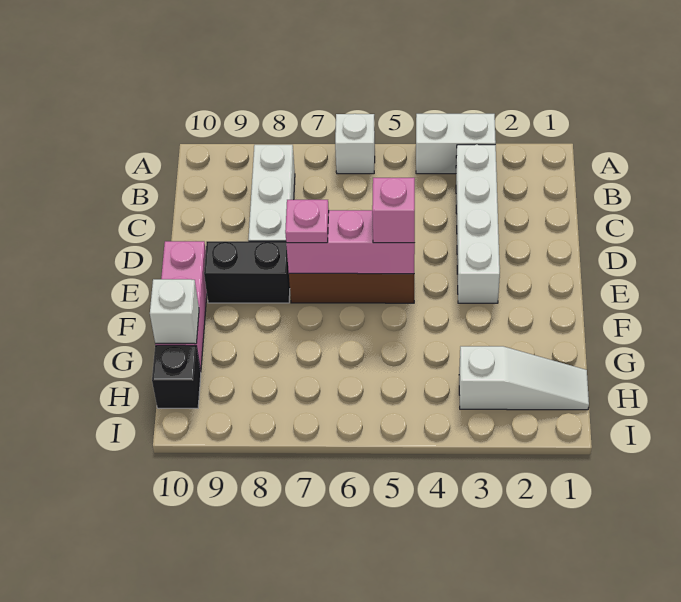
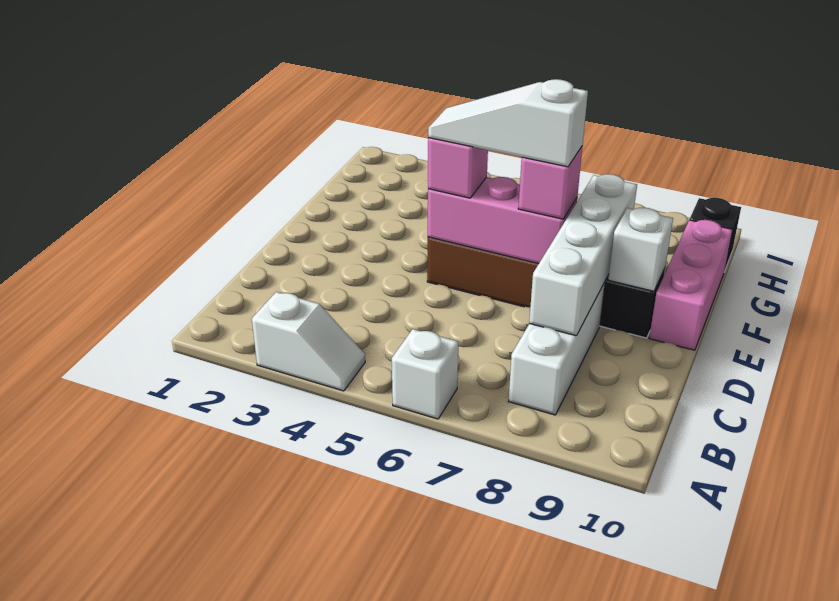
white brick A3:A4 level 1 -> white slope A3:A4 level 1 top 3
white brick B3:E3 level 1 -> white brick C8:F8 level 2
pink plate E7 level 3 -> pink brick E7 level 3
white brick G10 level 2 -> white brick E9 level 2
white slope H1:H3 level 1 top 3 -> white slope E5:E7 level 4 top 7

